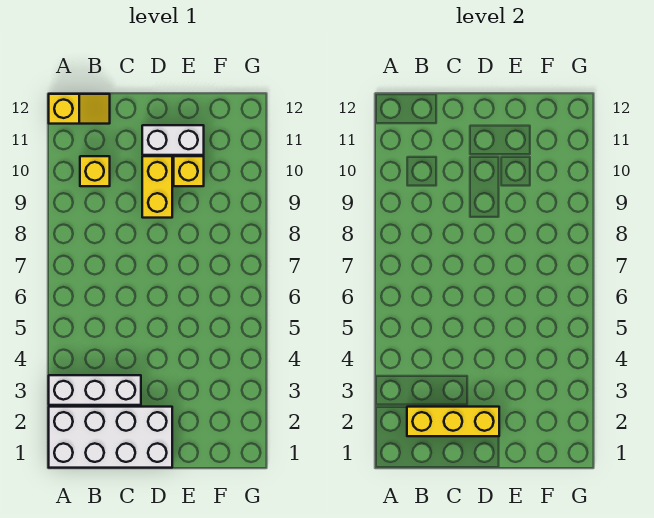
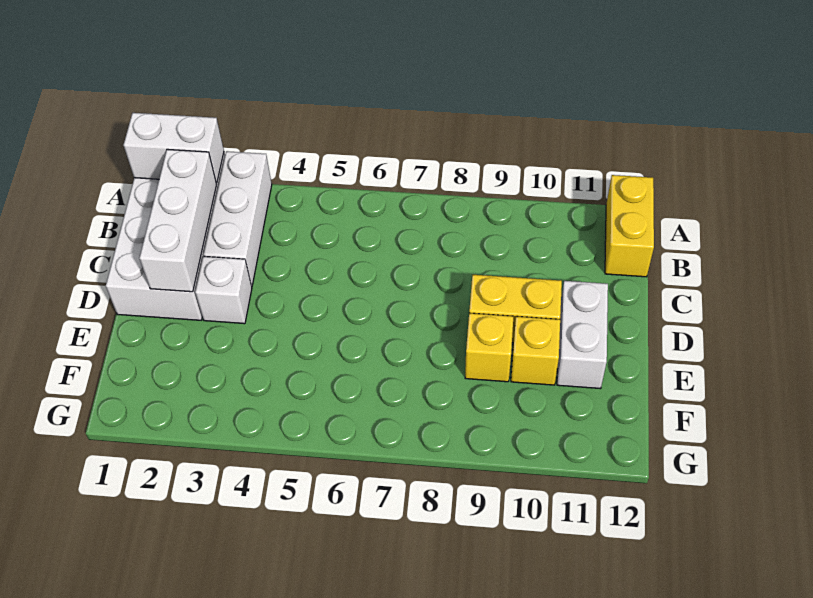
none -> white brick A1:A2 level 2
yellow slope A12:B12 level 1 top A -> yellow brick A12:B12 level 1
yellow brick B2:D2 level 2 -> white brick B2:D2 level 2
yellow brick B10 level 1 -> yellow brick E9 level 1
none -> white brick D3 level 1

